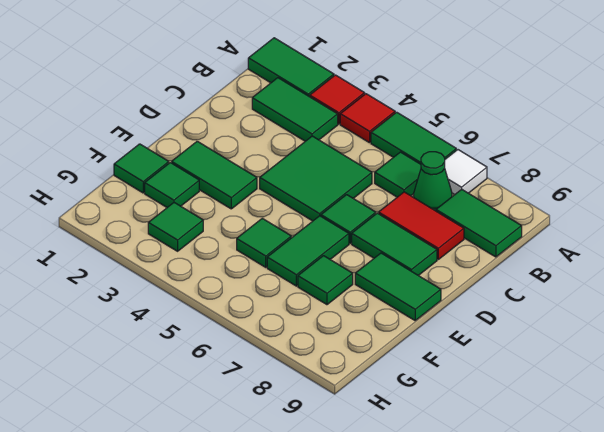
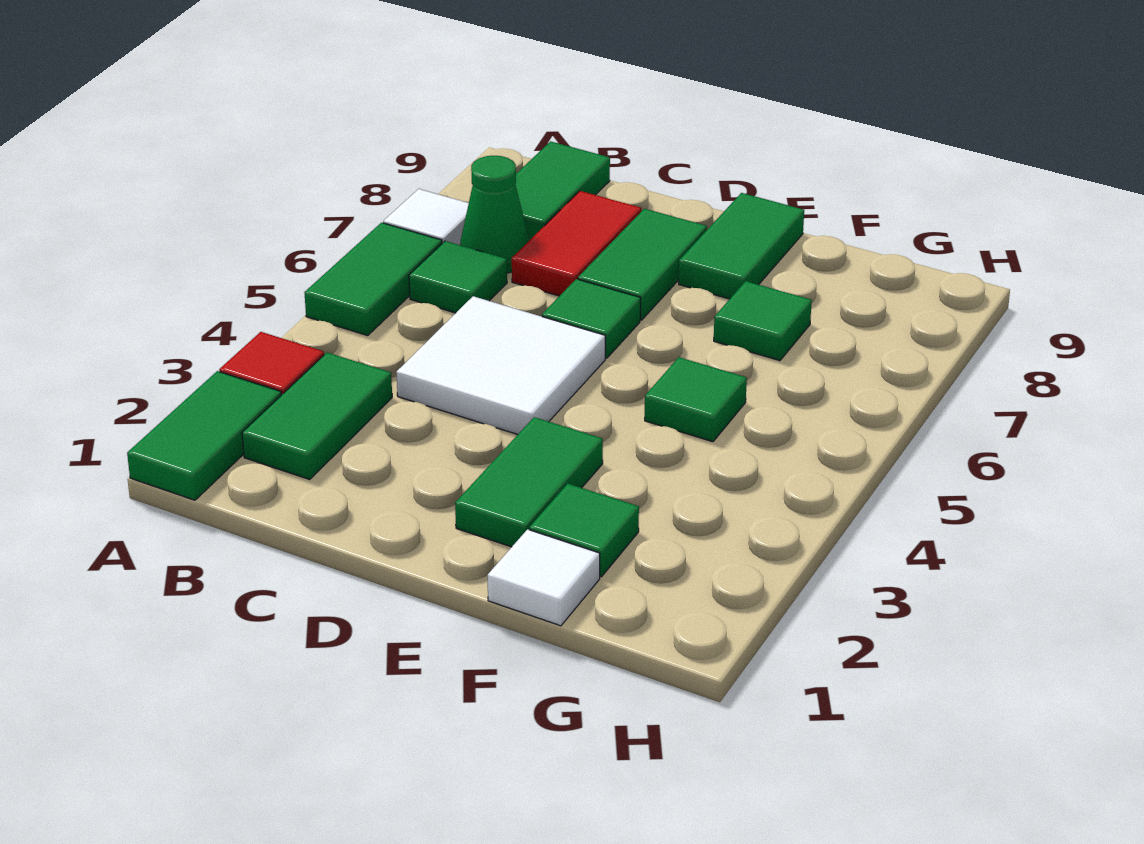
red tile A4 level 1 -> none
green tile C4:D5 level 1 -> white tile C4:D5 level 1
green tile E6:F6 level 1 -> none
green tile F1 level 1 -> white tile F1 level 1
green tile G3 level 1 -> none

